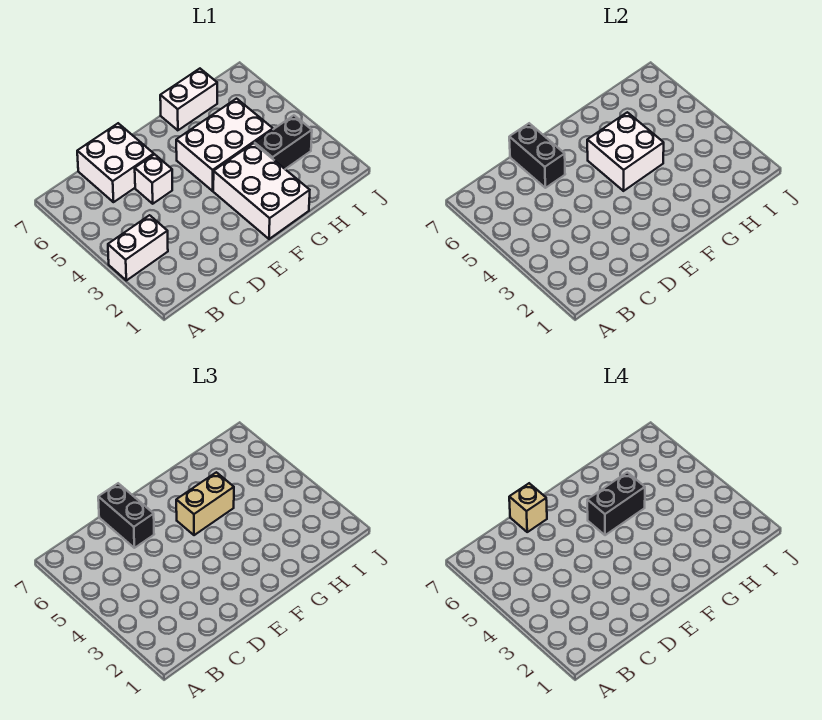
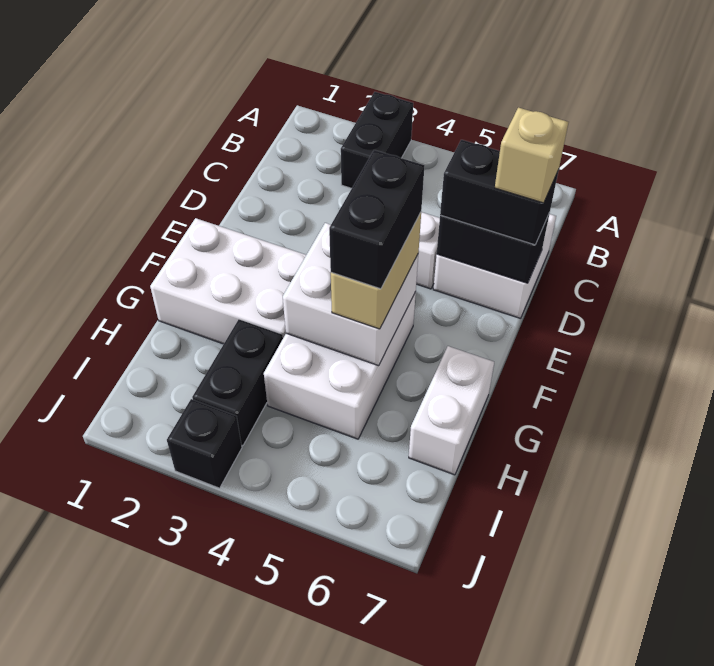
white brick A3:B3 level 1 -> black brick A3:B3 level 1
none -> black brick J3 level 1

